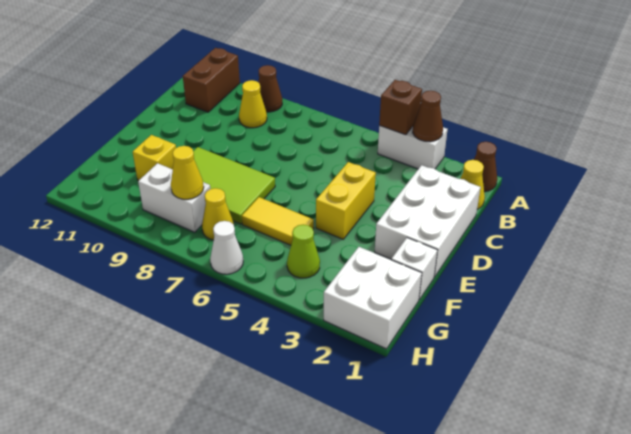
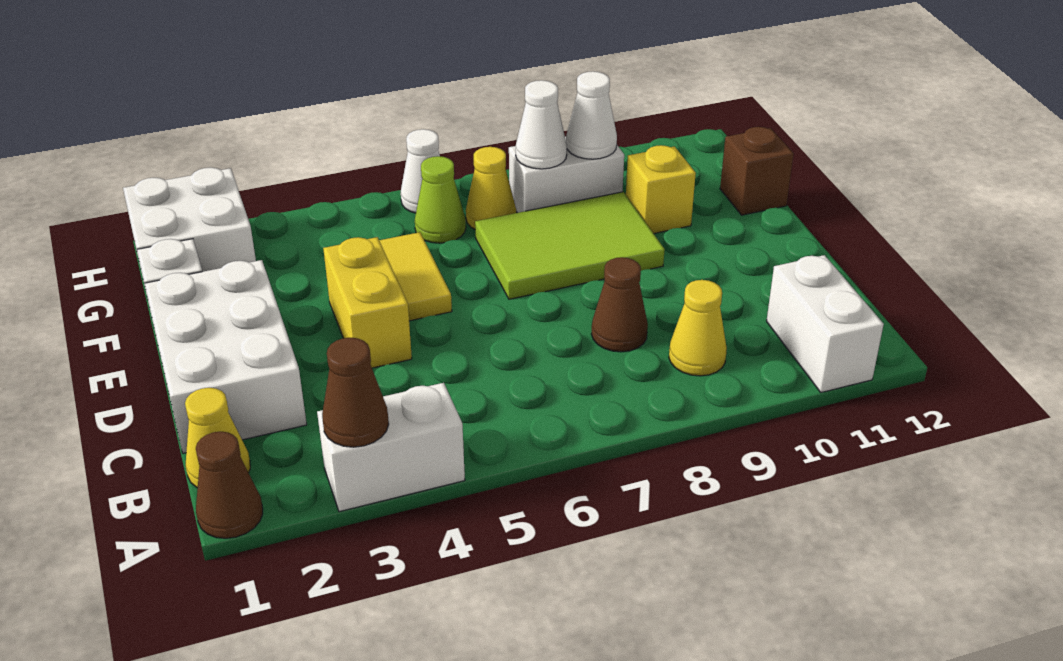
brown brick A4 level 2 -> brown brick F12 level 1
brown cone A9 level 1 -> brown cone C8 level 1
brown brick A11:B11 level 1 -> white brick A11:B11 level 1
yellow tile F5:F6 level 1 -> yellow tile E5:F5 level 1
lime cone G4 level 1 -> lime cone G6 level 1
yellow cone G8 level 2 -> white cone G8 level 2
none -> white cone G9 level 2

